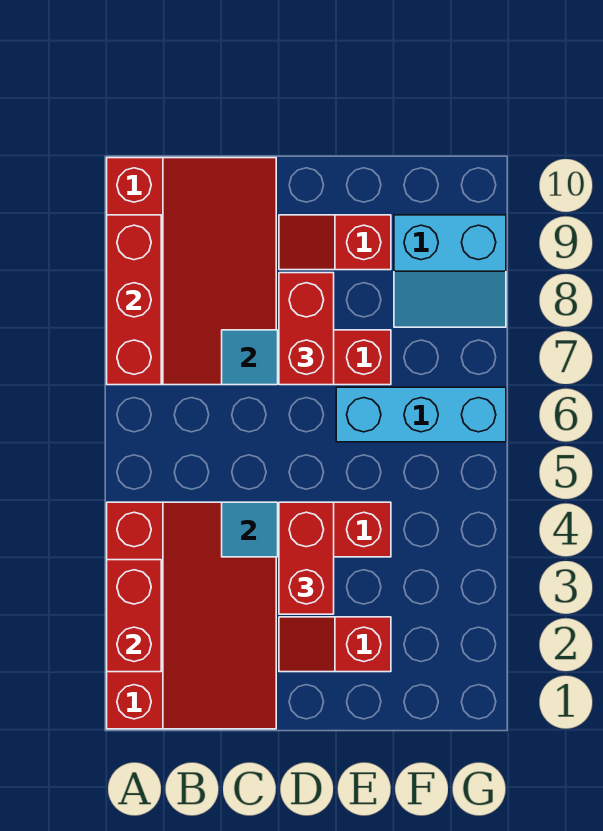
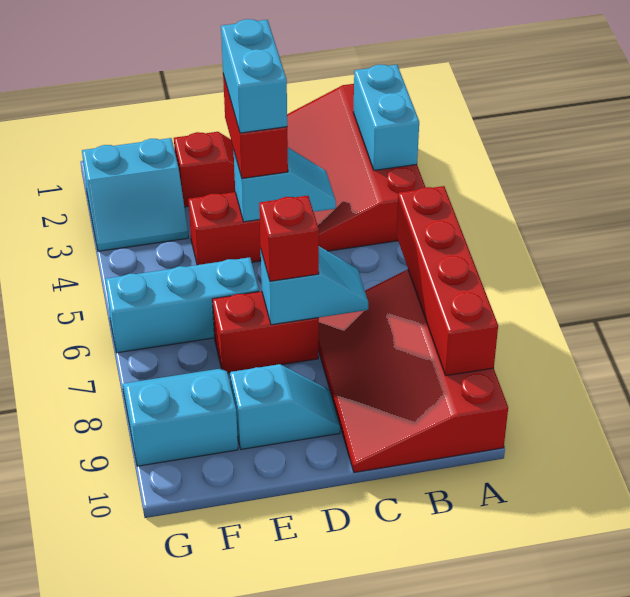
red brick A2:A3 level 2 -> cyan brick A2:A3 level 2
red brick A7:A9 level 2 -> red brick A6:A9 level 2
none -> cyan brick D3:D4 level 4
red brick D7:D8 level 3 -> red brick D7 level 3
red slope D9:E9 level 1 top E -> cyan slope D9:E9 level 1 top E
none -> cyan slope F2:G3 level 1 top 2

